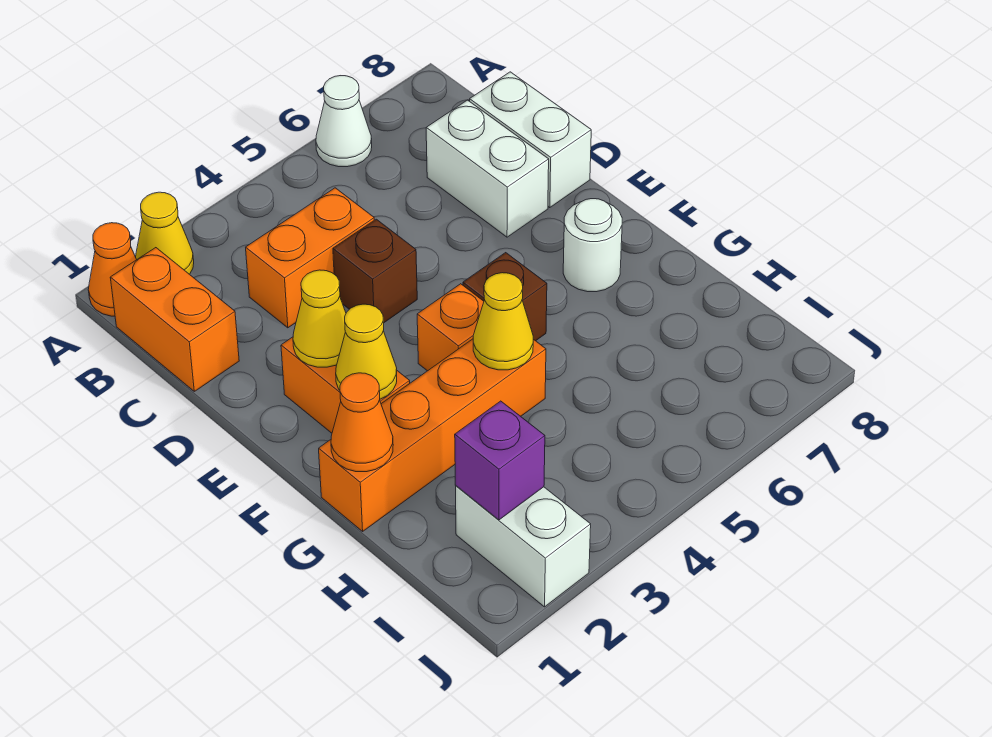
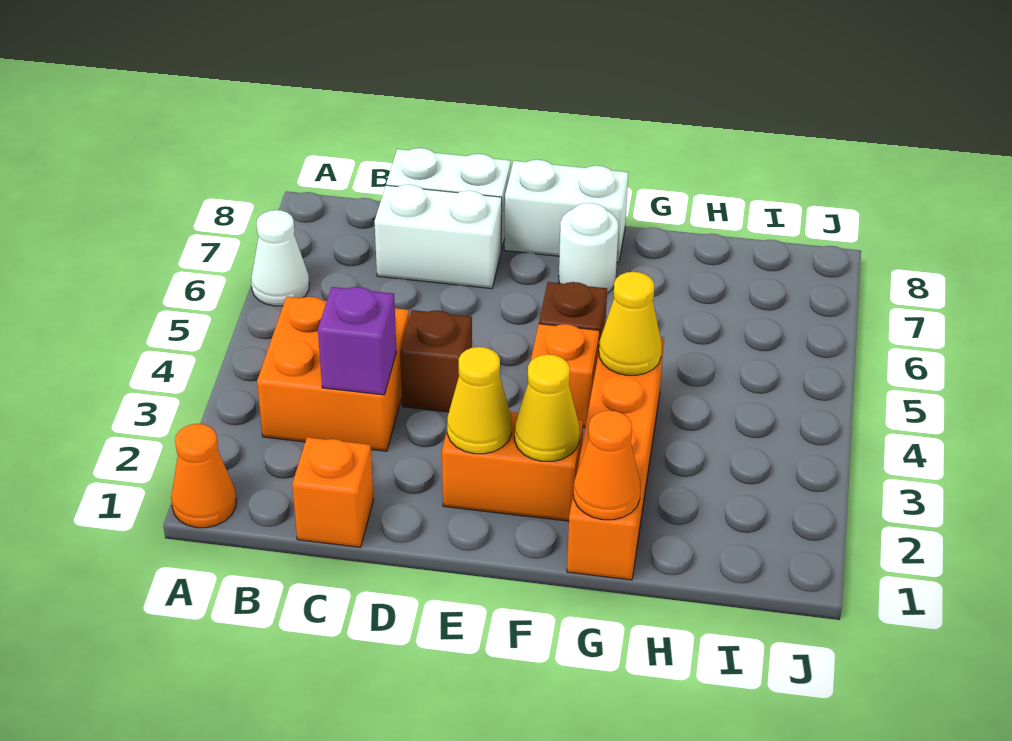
yellow cone A2 level 1 -> none
orange brick B1:C1 level 1 -> orange brick C1 level 1
orange brick C3:C4 level 1 -> orange brick B3:C4 level 1
white brick I2:J2 level 1 -> white brick E8:F8 level 1
purple brick I2 level 2 -> purple brick C3 level 2

